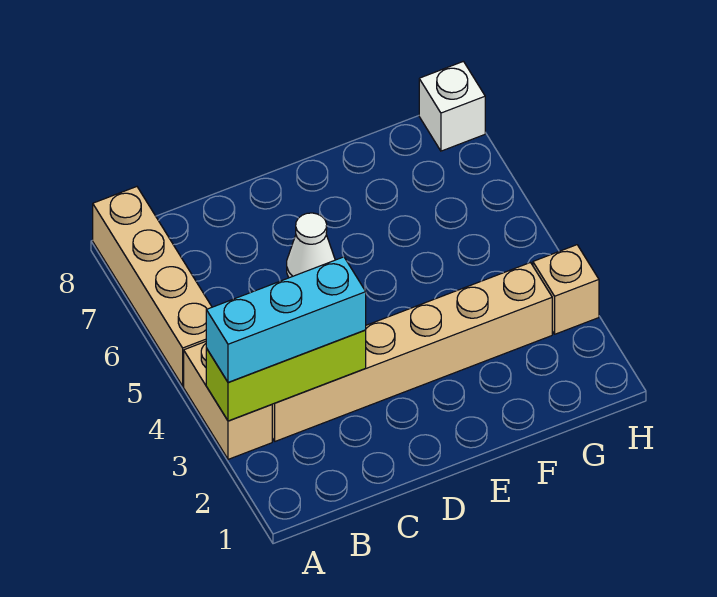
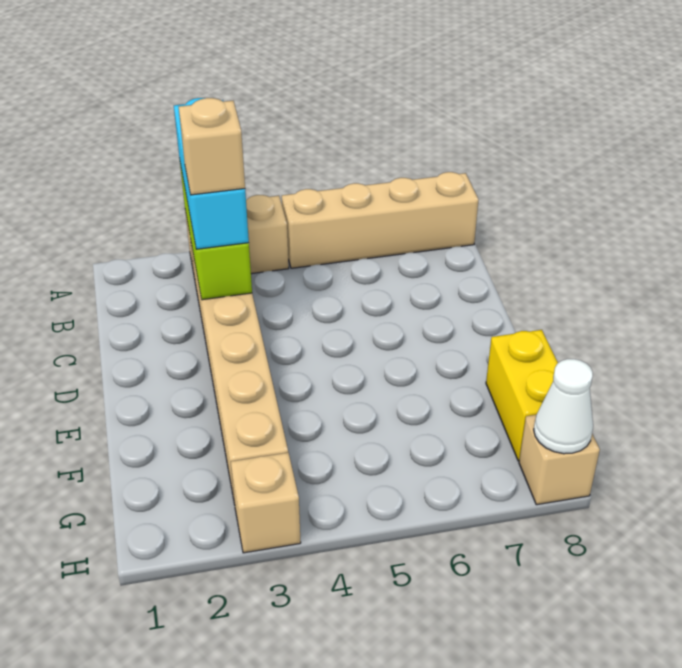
none -> tan brick C3 level 4
white cone D6 level 1 -> white cone H8 level 2
none -> yellow brick F8:G8 level 1
white brick H8 level 1 -> tan brick H8 level 1

